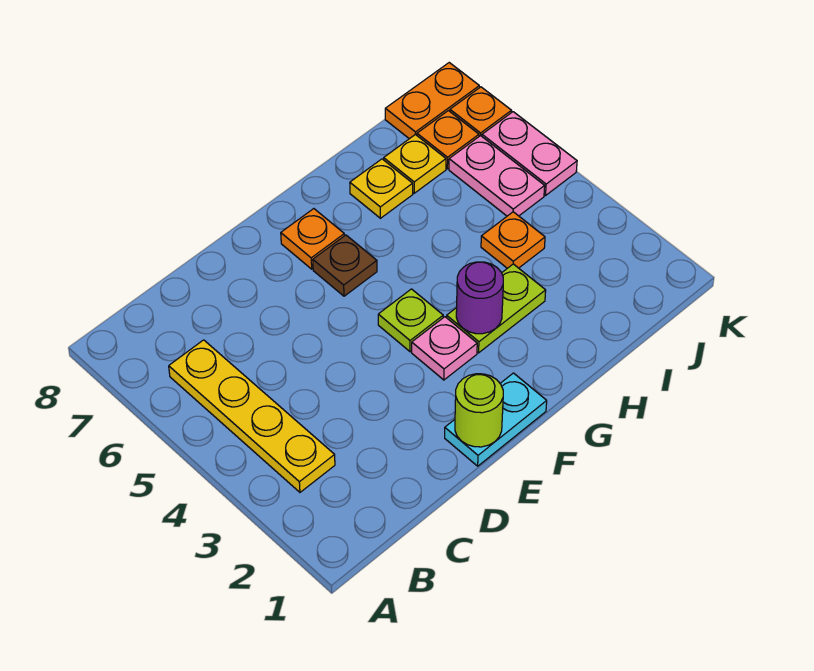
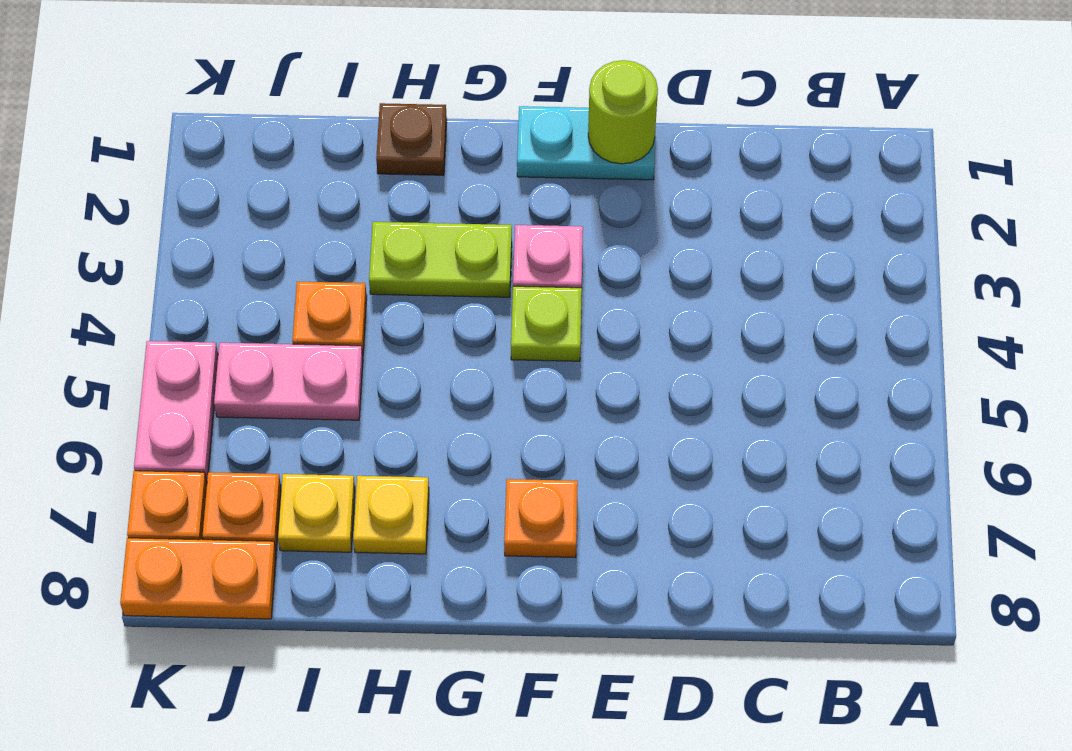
yellow plate B3:B6 level 1 -> none
brown plate F6 level 1 -> brown plate H1 level 1
purple round brick G3 level 2 -> none
pink plate J5:J6 level 1 -> pink plate I5:J5 level 1

